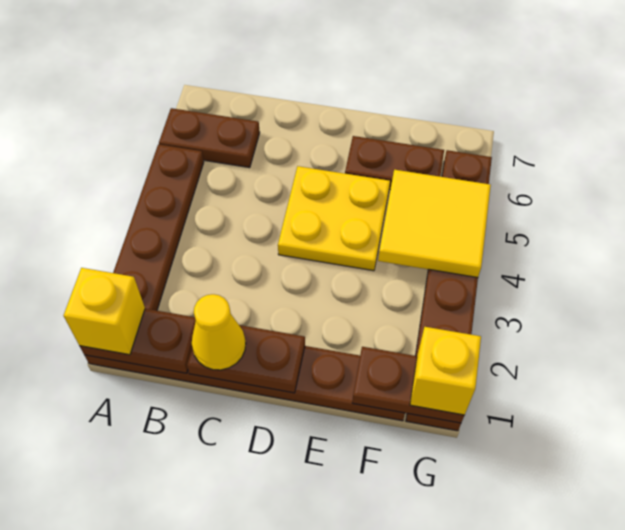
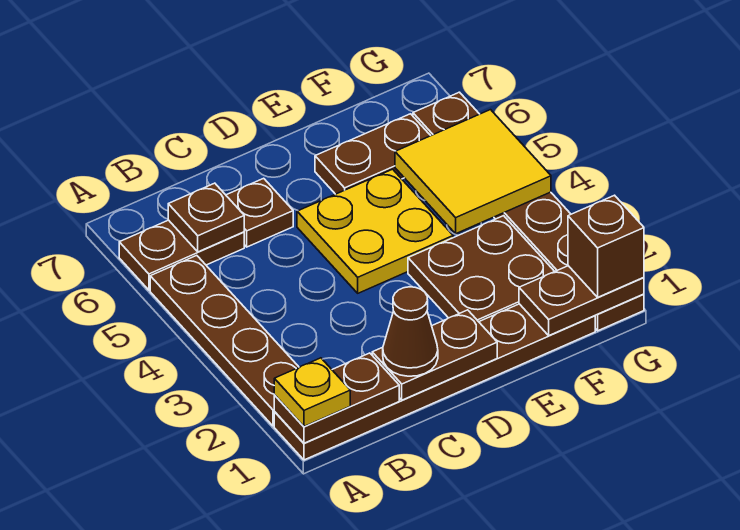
yellow brick A1 level 3 -> yellow plate A1 level 3
none -> brown plate B6 level 2
yellow cone C1 level 3 -> brown cone C1 level 3
none -> brown plate C6 level 1
none -> brown plate E2:F3 level 1
yellow brick G1 level 3 -> brown brick G1 level 3

